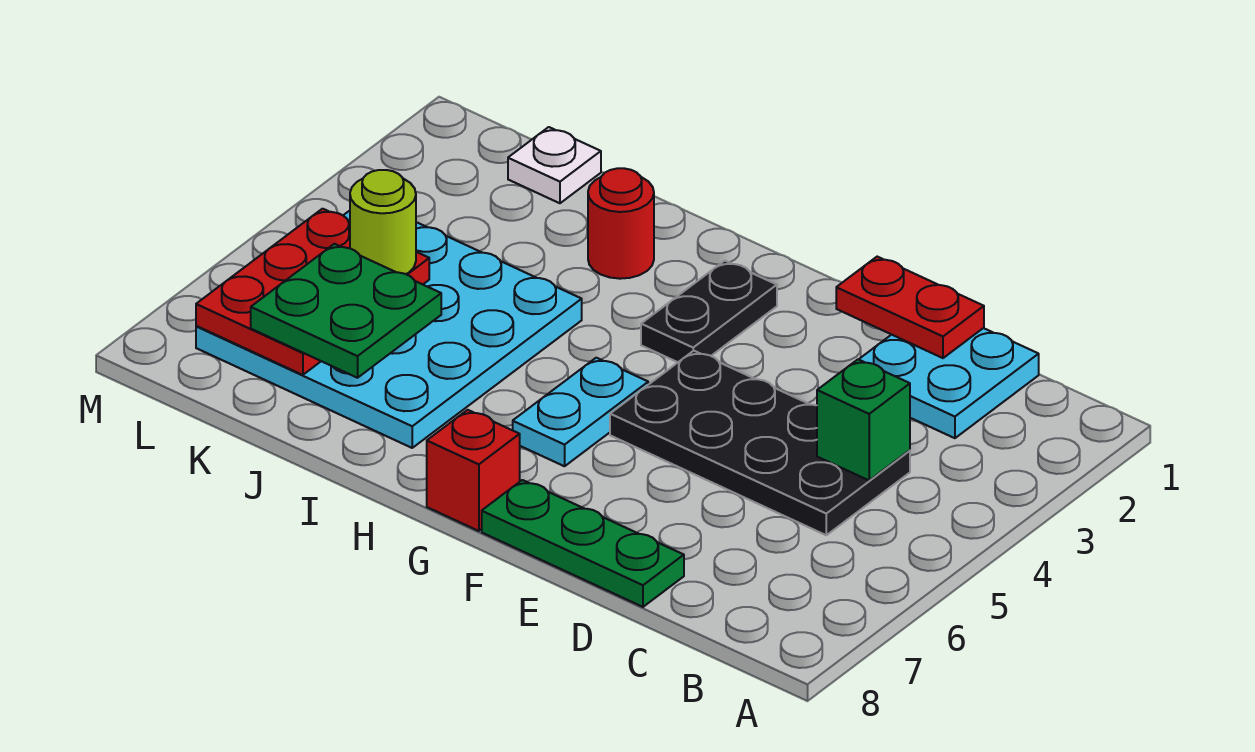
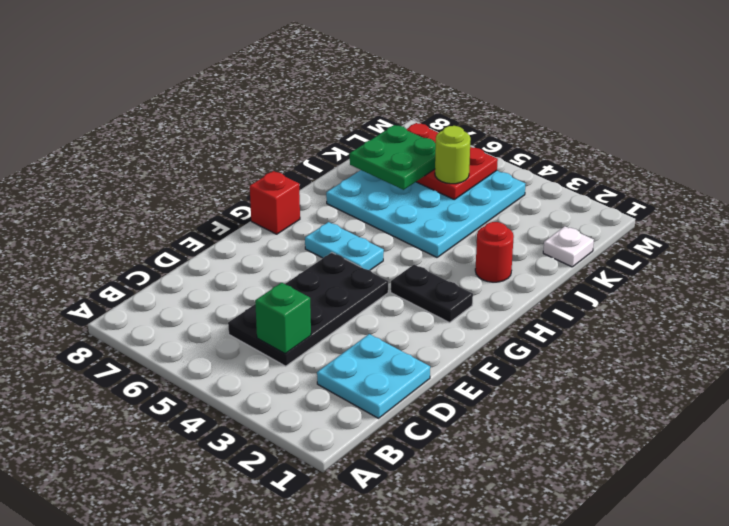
red plate D1:E1 level 2 -> none
green plate D8:F8 level 1 -> none

